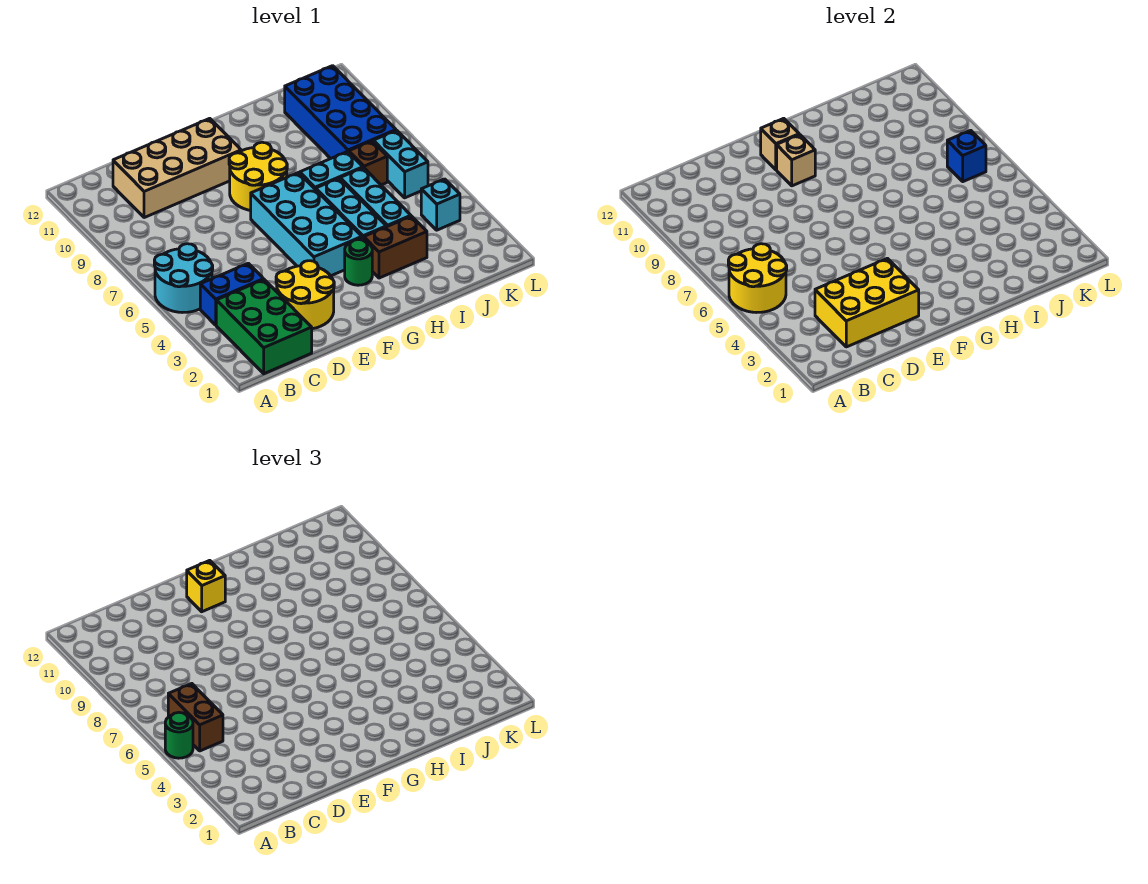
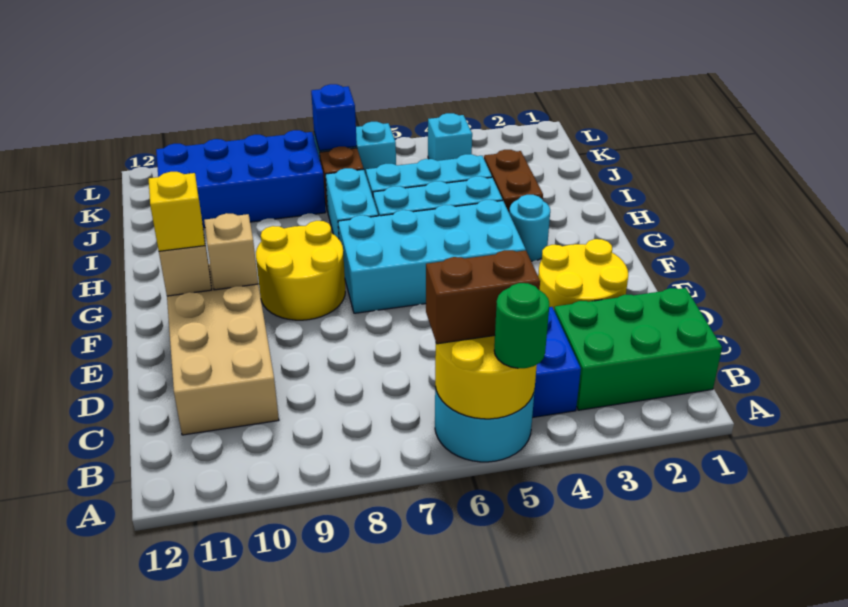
yellow brick C2:E3 level 2 -> none
green round brick G3 level 1 -> cyan round brick G3 level 1

